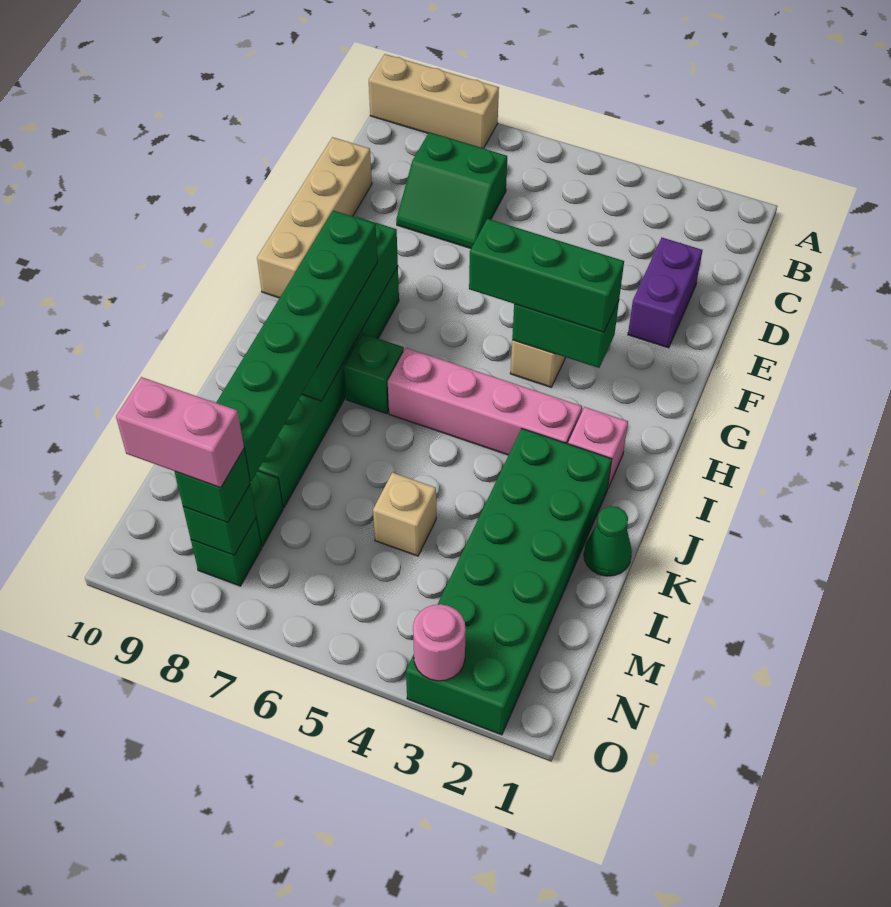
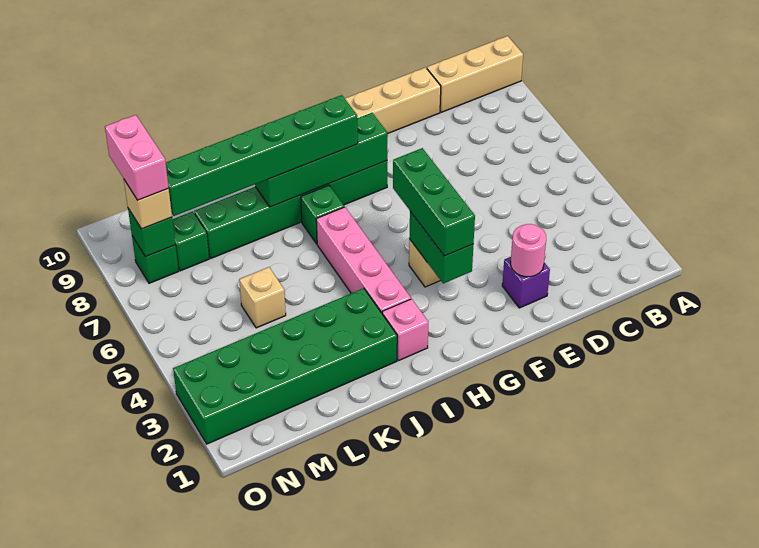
tan brick A8:A10 level 1 -> tan brick A10:C10 level 1
green slope C7:D8 level 1 top C -> none
purple brick D2:E2 level 1 -> purple brick E2 level 1
green cone K1 level 1 -> none
green brick N8 level 3 -> tan brick N8 level 3
pink round brick O3 level 2 -> pink round brick E2 level 2

